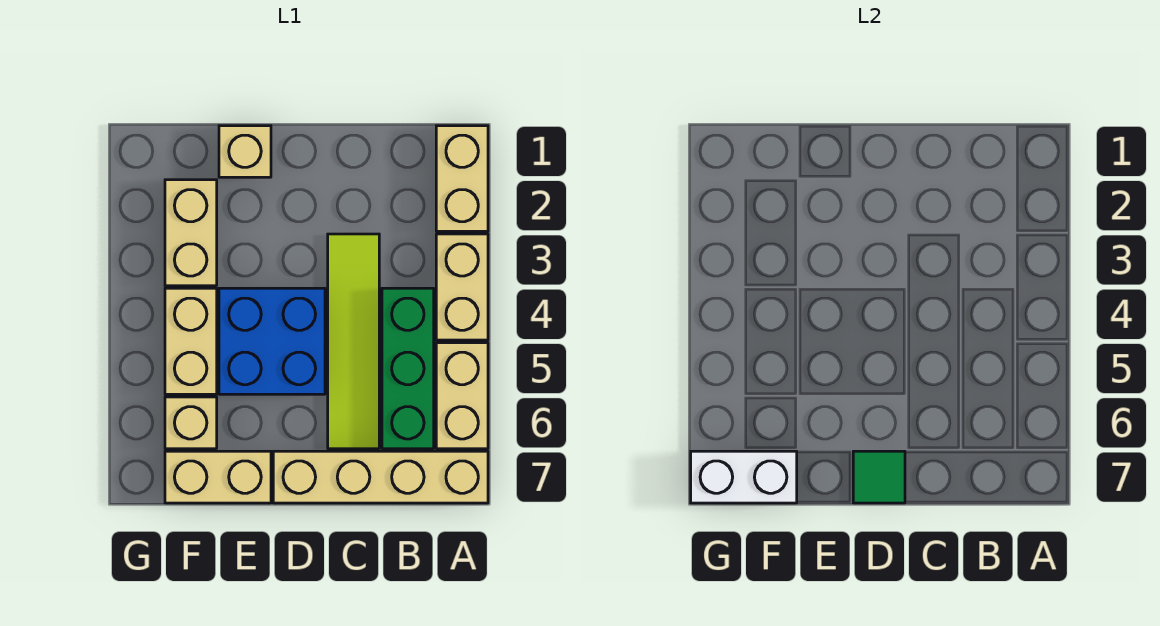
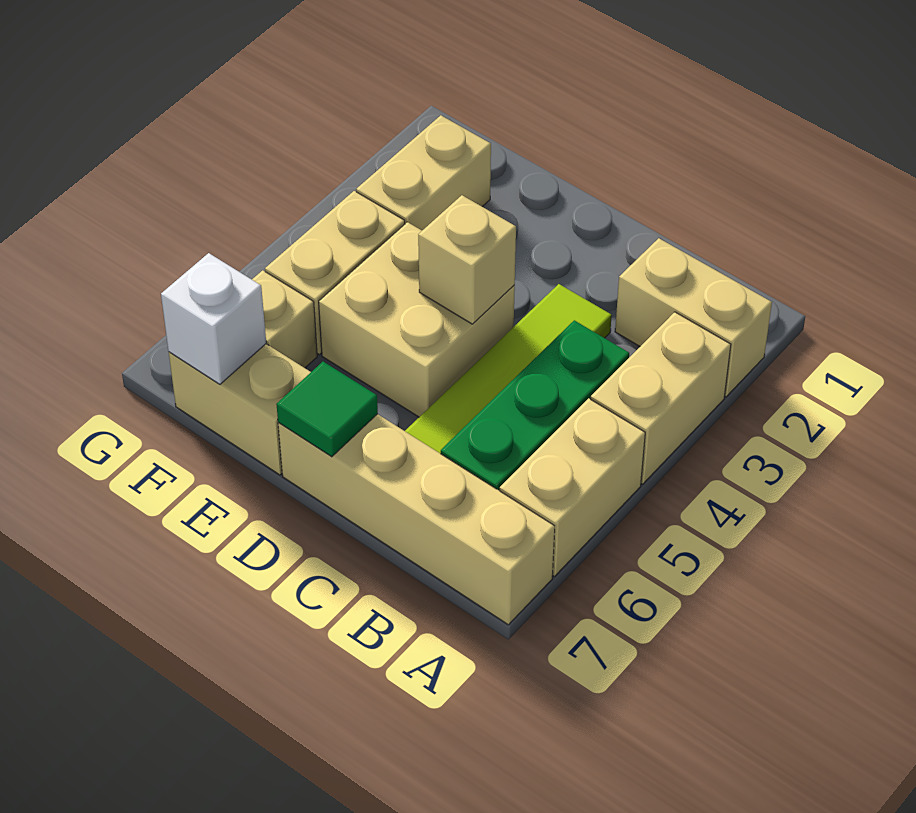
tan brick A1:A2 level 1 -> tan brick A2:B2 level 1
blue brick D4:E5 level 1 -> tan brick D4:E5 level 1
tan brick E1 level 1 -> tan brick D4 level 2
white brick F7:G7 level 2 -> white brick F7 level 2

